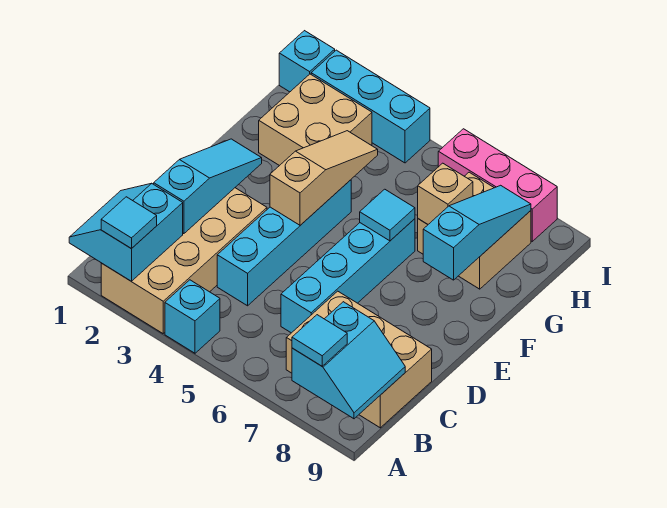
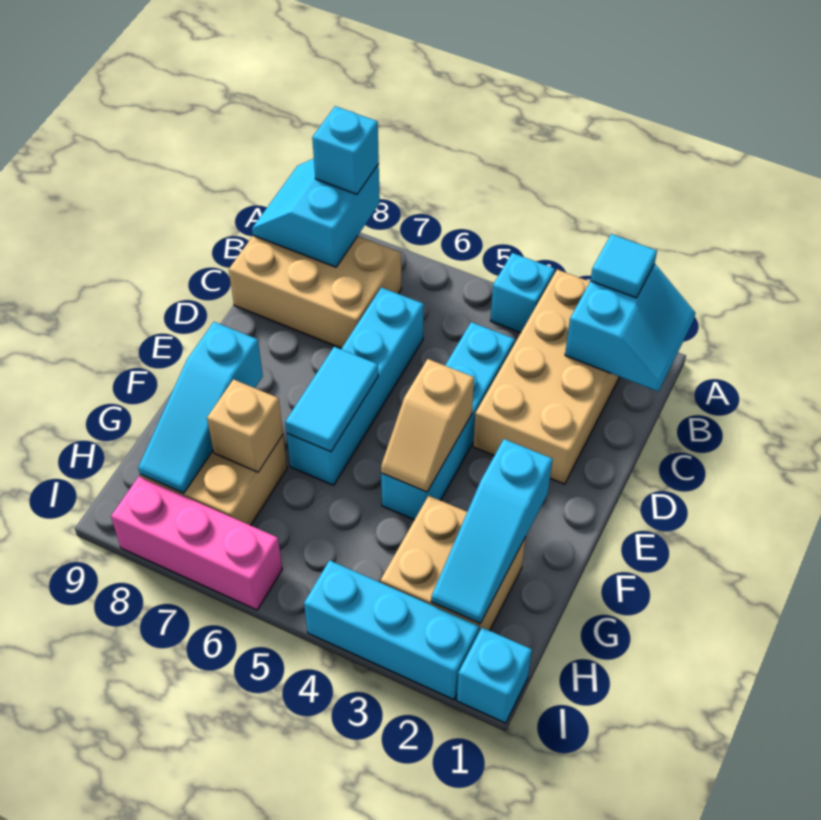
cyan tile A8 level 3 -> cyan brick A8 level 3
cyan slope C2:E2 level 2 top C -> cyan slope F2:H2 level 2 top F
tan slope E4:G4 level 2 top E -> tan slope E4:F4 level 2 top E
cyan tile F6 level 2 -> cyan tile E6:F6 level 2

